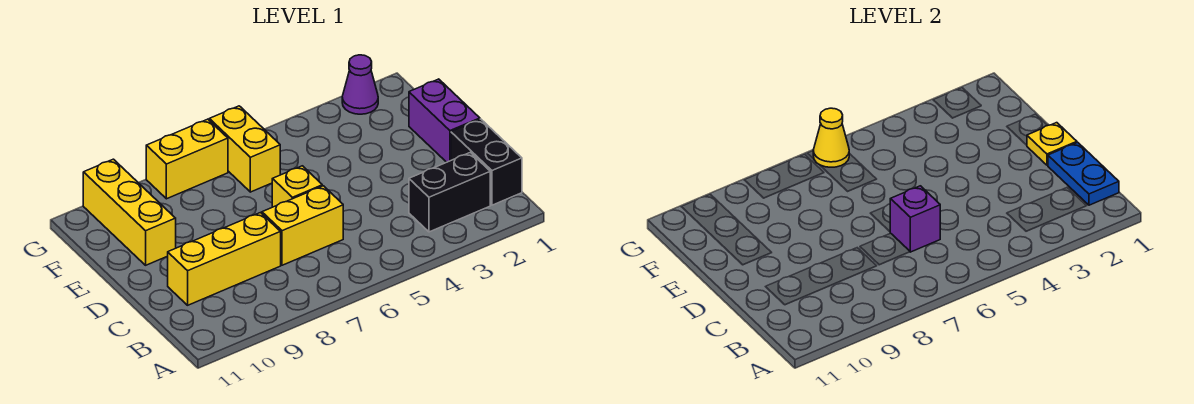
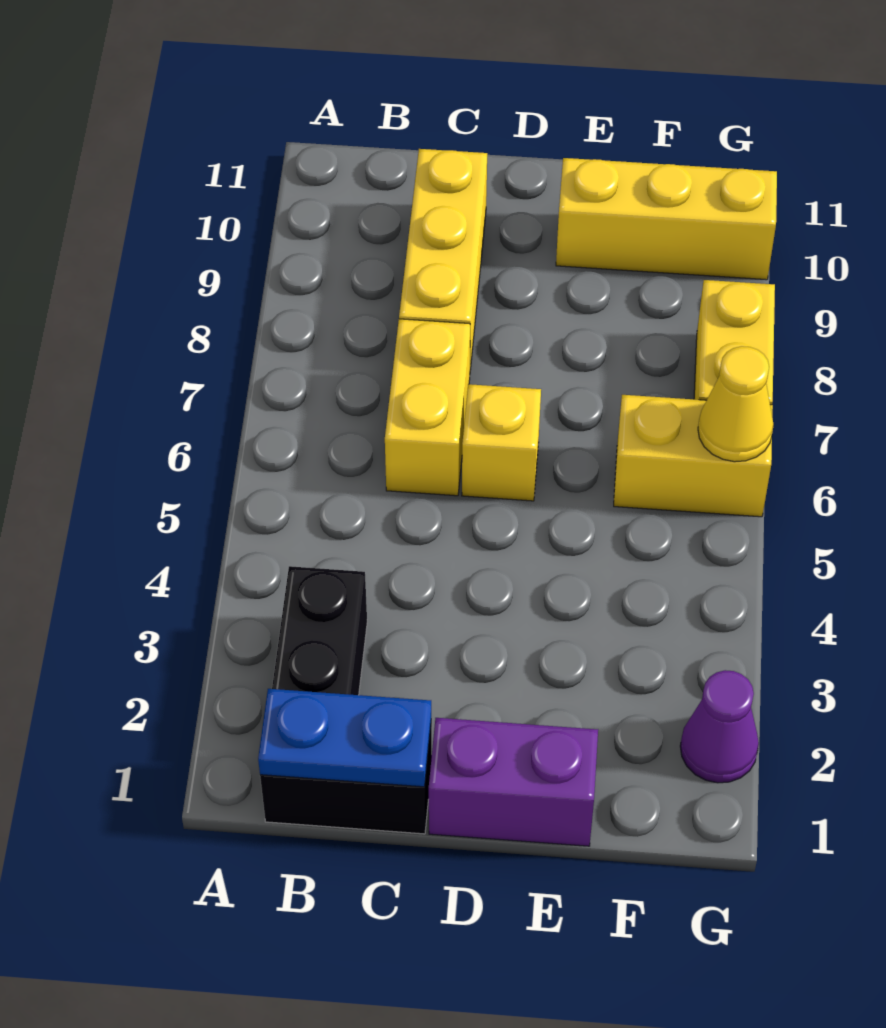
purple brick C6 level 2 -> none
yellow plate D1 level 2 -> none

